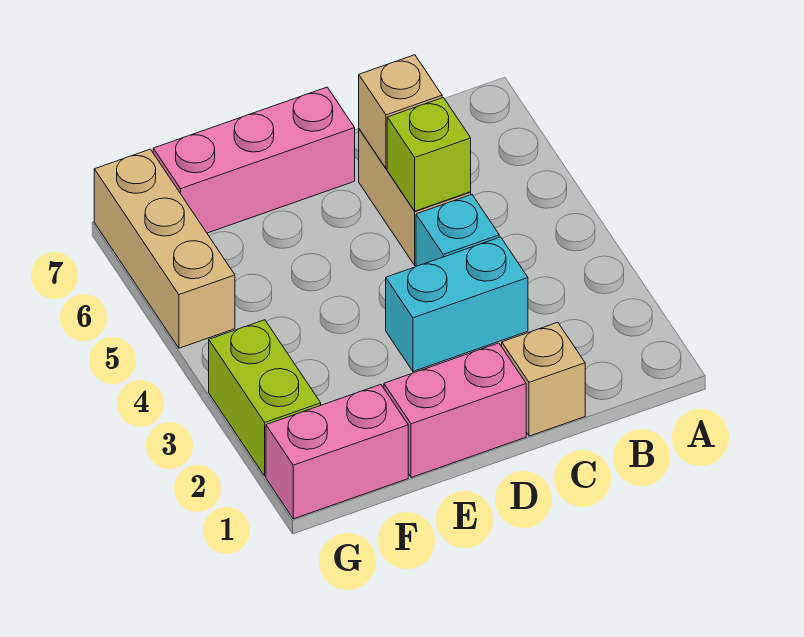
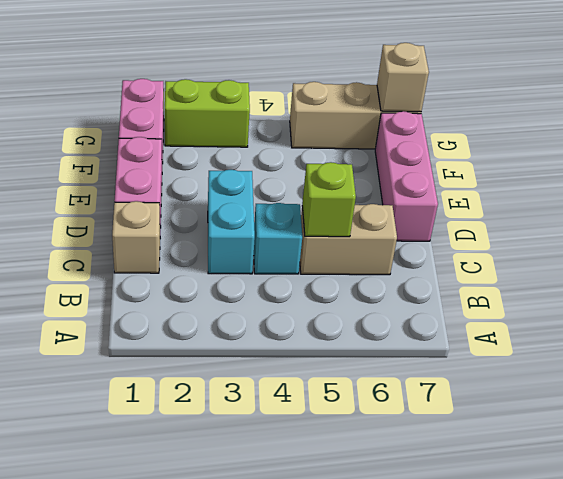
tan brick C6 level 2 -> tan brick G7 level 2

